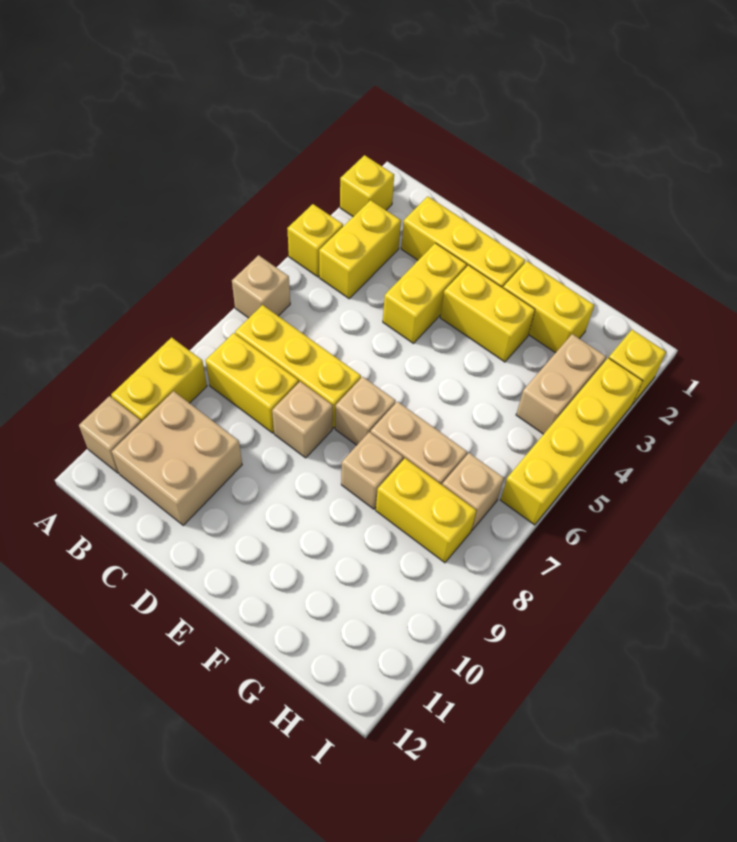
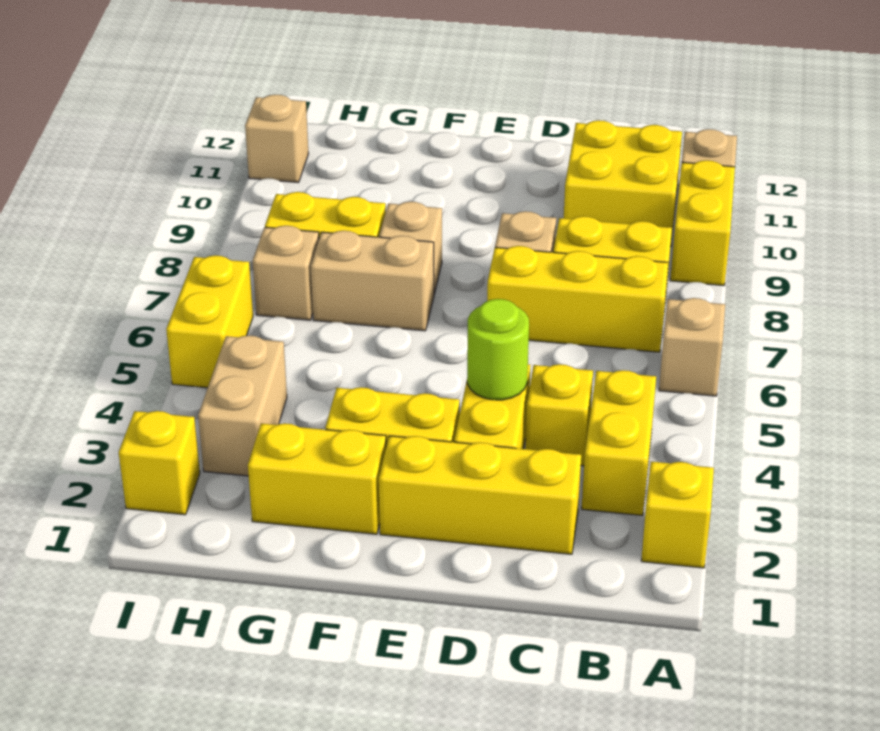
yellow brick A4 level 1 -> yellow brick C4 level 1
tan brick B10:C11 level 1 -> yellow brick B10:C11 level 1
none -> lime round brick D4 level 2
tan brick E7 level 1 -> tan brick I11 level 1
yellow brick I3:I6 level 1 -> yellow brick I5:I6 level 1

